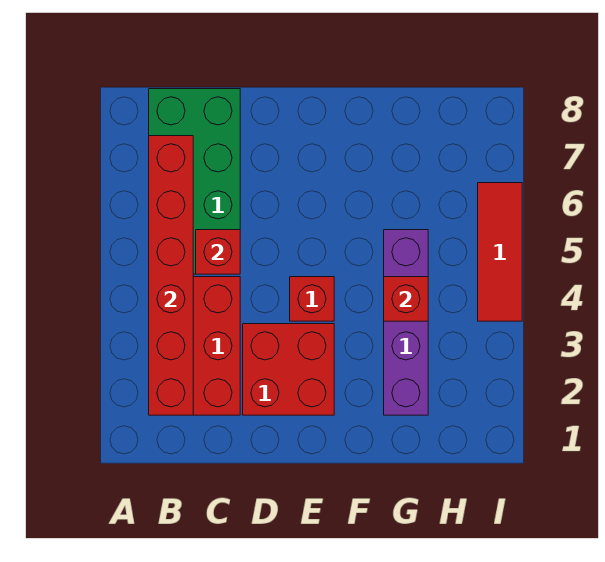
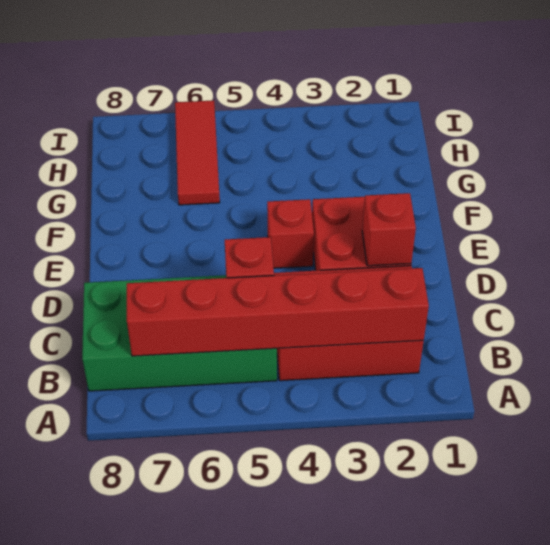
purple brick G2:G5 level 1 -> none
red brick G4 level 2 -> red brick D2 level 2
red tile I4:I6 level 1 -> red tile G6:I6 level 1

